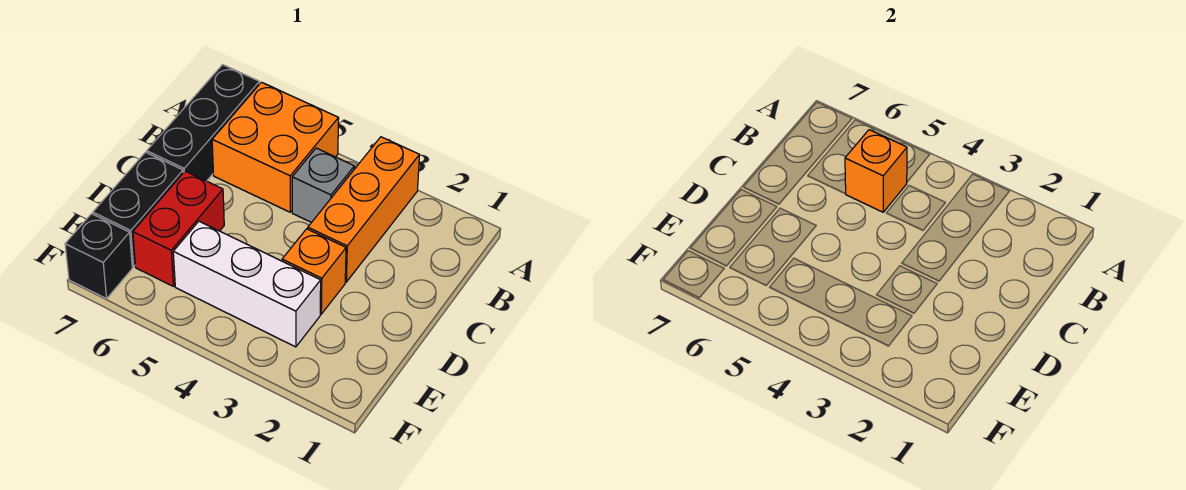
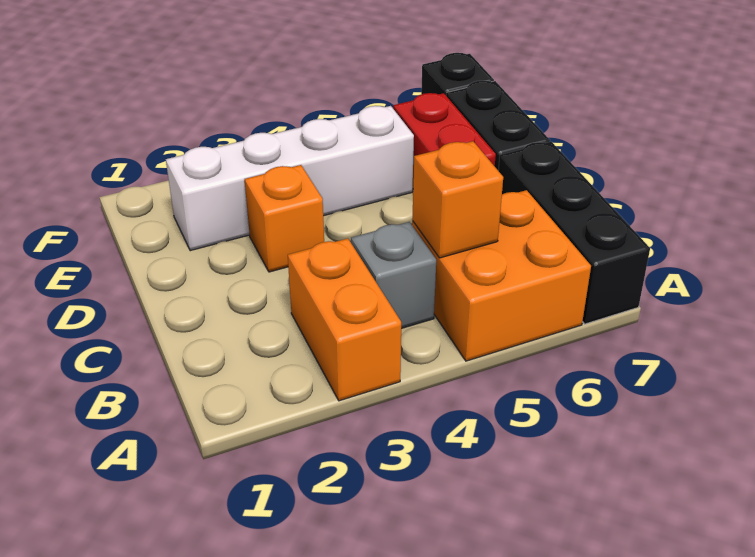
orange brick A3:C3 level 1 -> orange brick A3:B3 level 1
white brick E3:E5 level 1 -> white brick E2:E5 level 1

